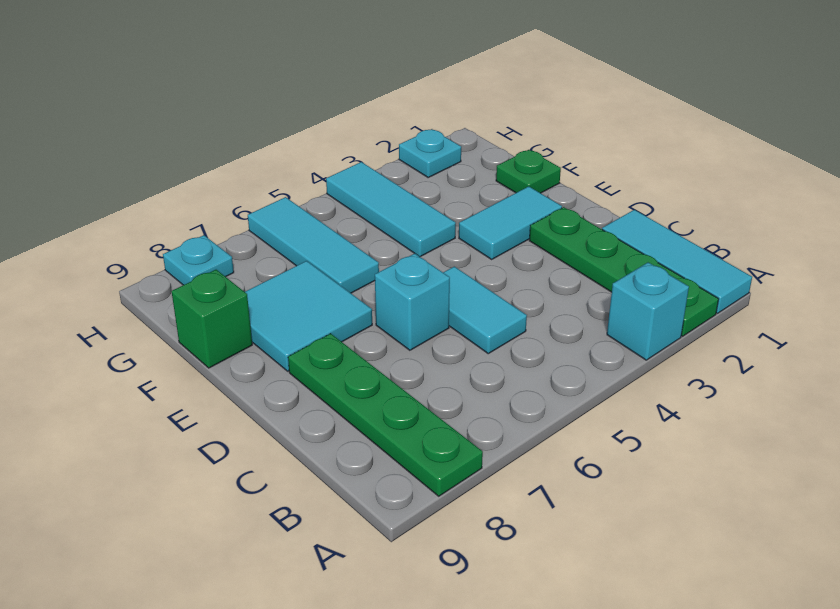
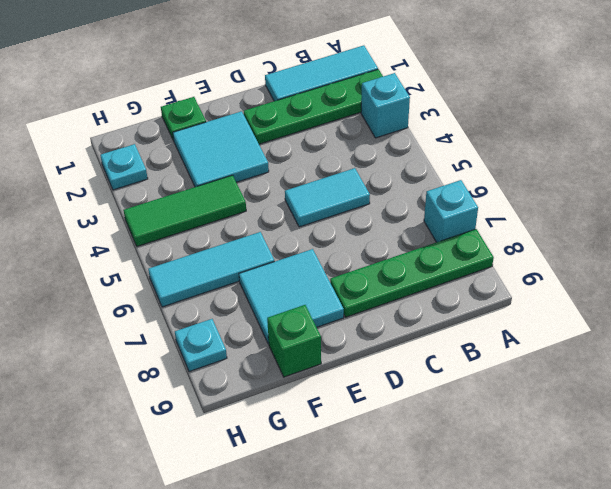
cyan brick D6 level 1 -> cyan brick A7 level 1
cyan tile E2:E3 level 1 -> cyan tile E2:F3 level 1
cyan tile F4:H4 level 1 -> green tile F4:H4 level 1

